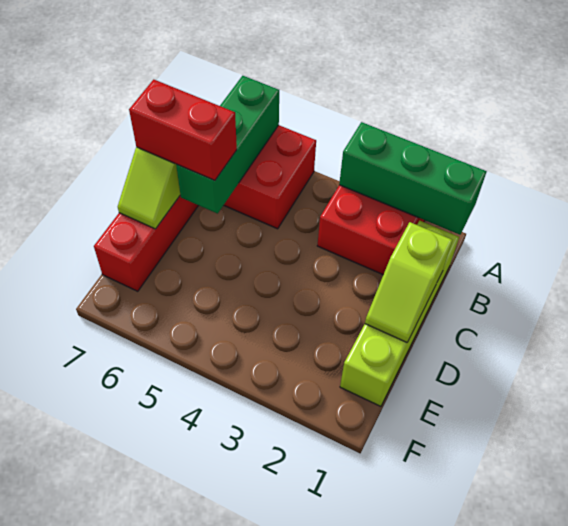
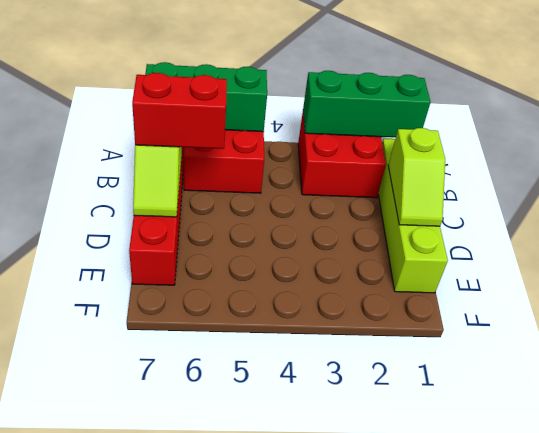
green brick A6:C6 level 2 -> green brick A5:A7 level 2

